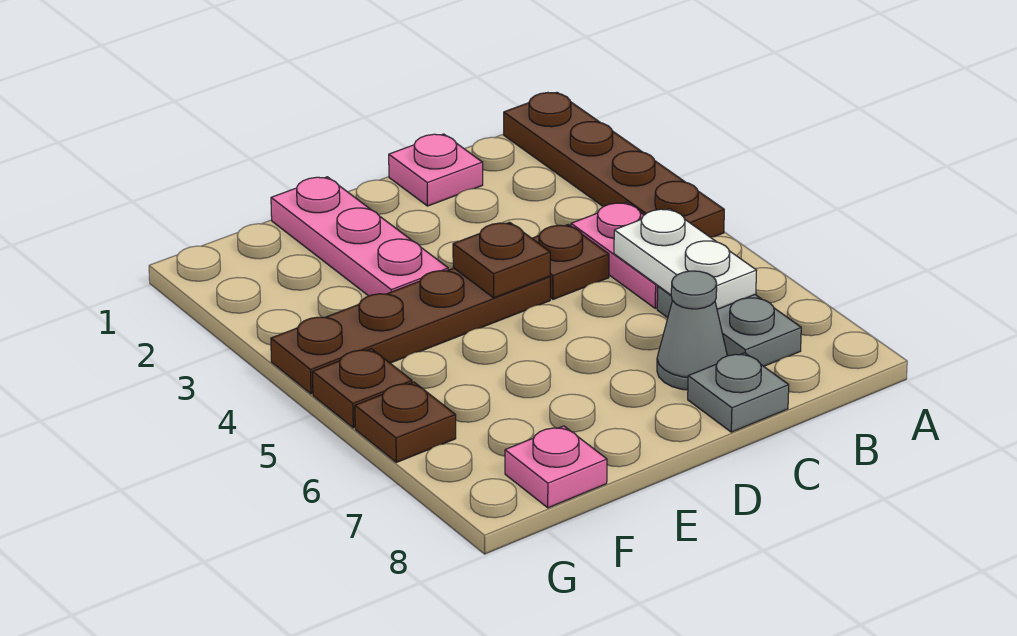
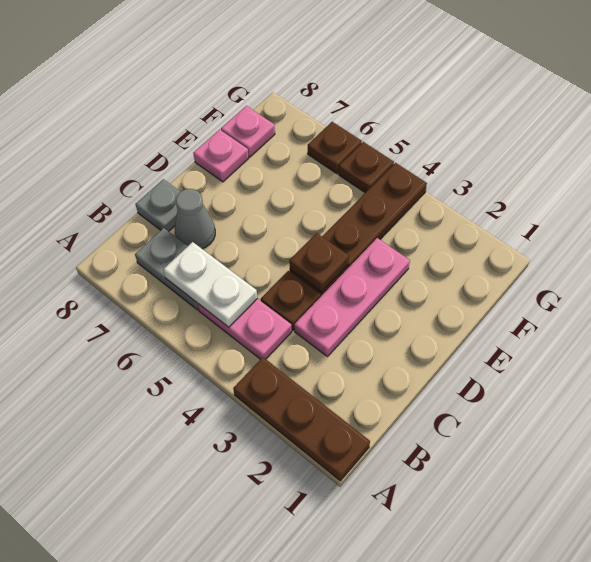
brown plate A1:A4 level 1 -> brown plate A1:A3 level 1
pink plate C1 level 1 -> pink plate E8 level 1
pink plate E1:E3 level 1 -> pink plate C3:E3 level 1

